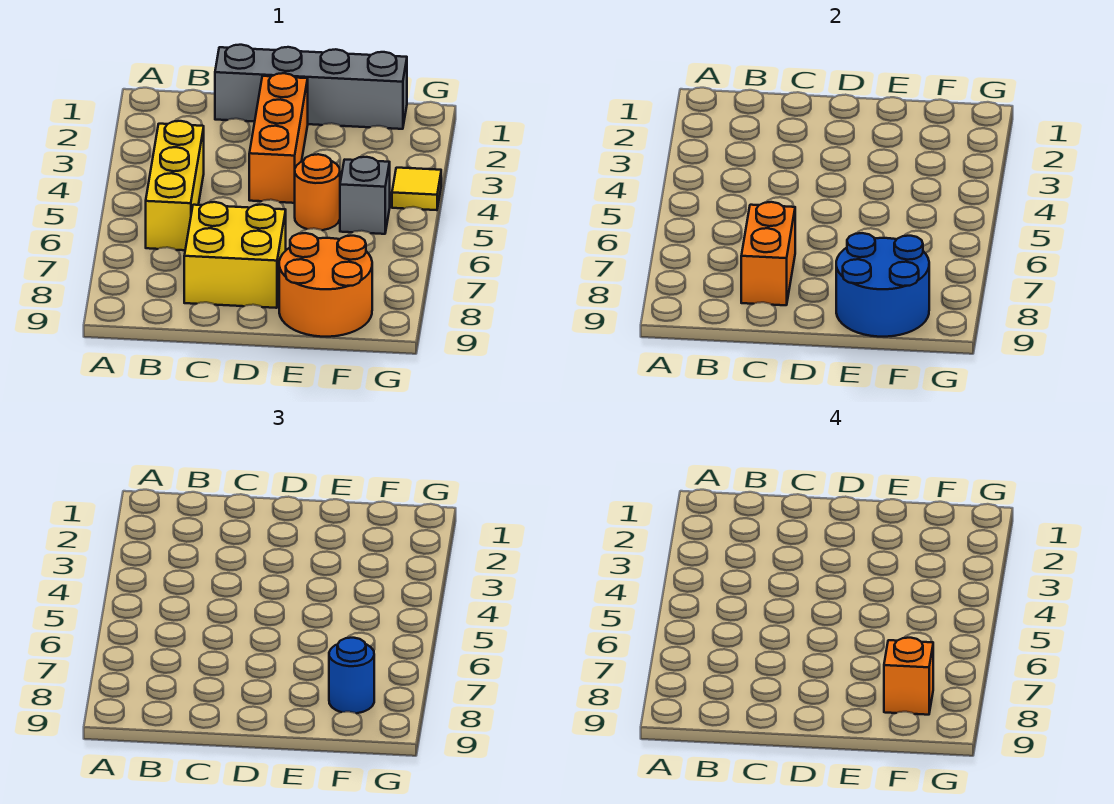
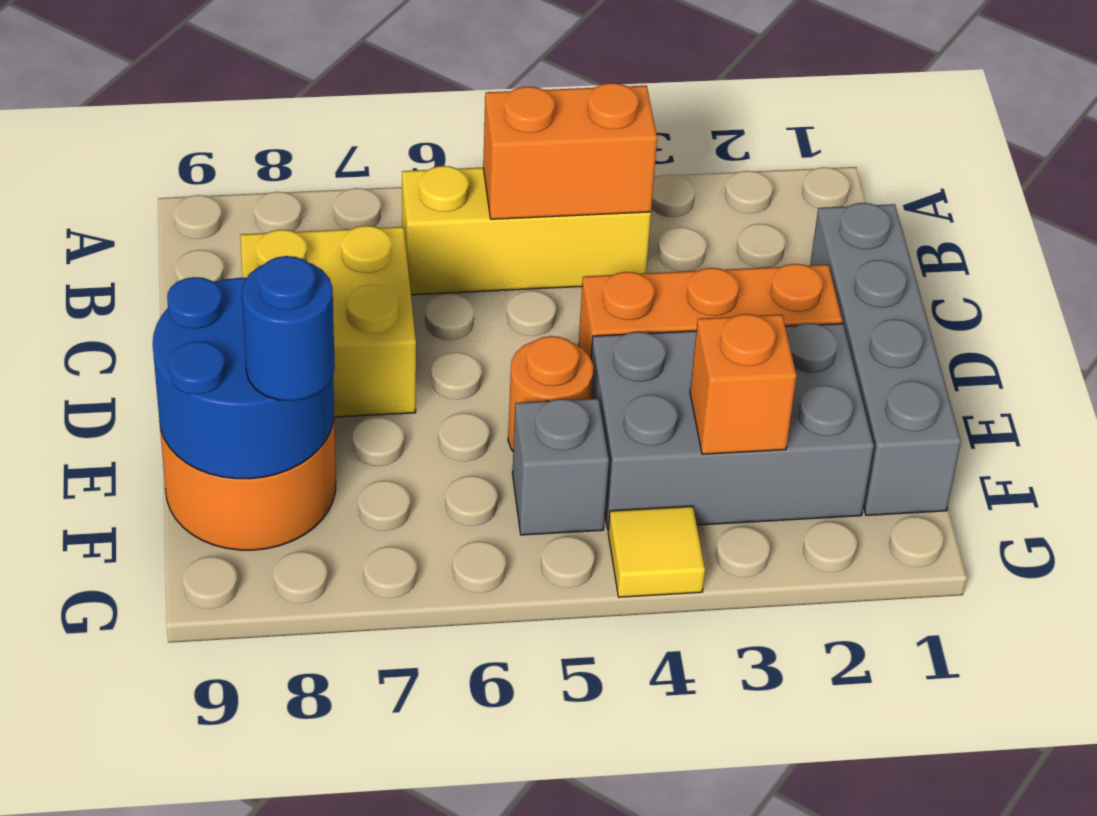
orange brick C7:C8 level 2 -> orange brick B4:B5 level 2
none -> grey brick E2:F4 level 1
orange brick F8 level 4 -> orange brick F3 level 2

